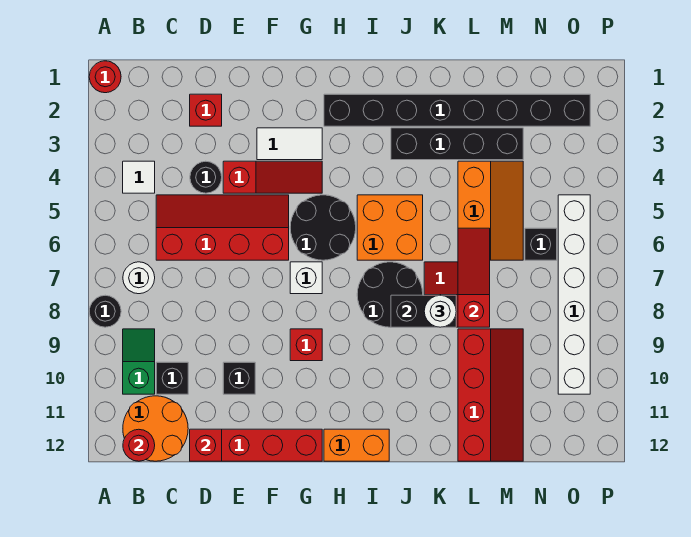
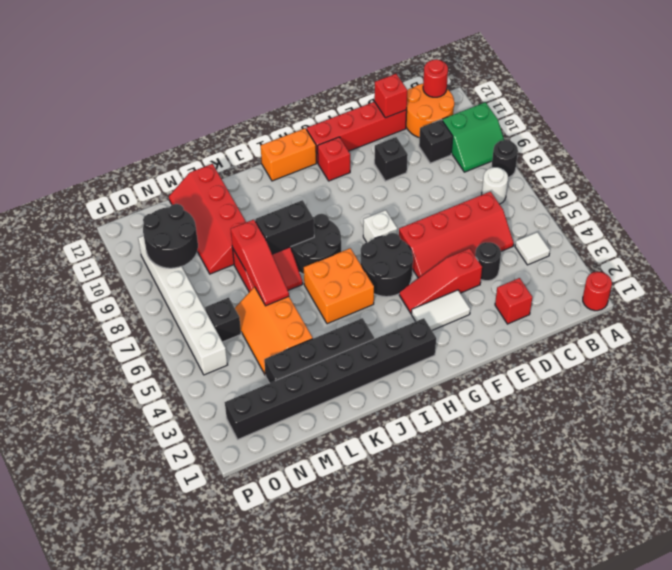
green slope B9:B10 level 1 top 10 -> green slope A9:B10 level 1 top 10
red brick G9 level 1 -> red brick G11 level 1
white round brick K8 level 3 -> none
none -> black round brick N9:O10 level 2

